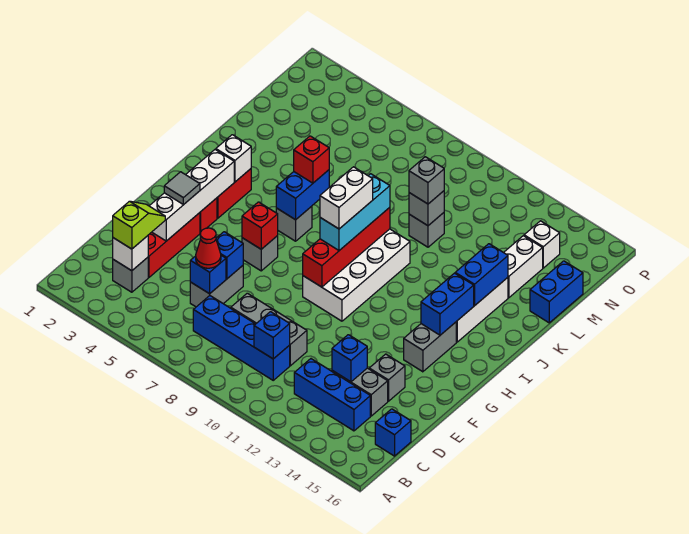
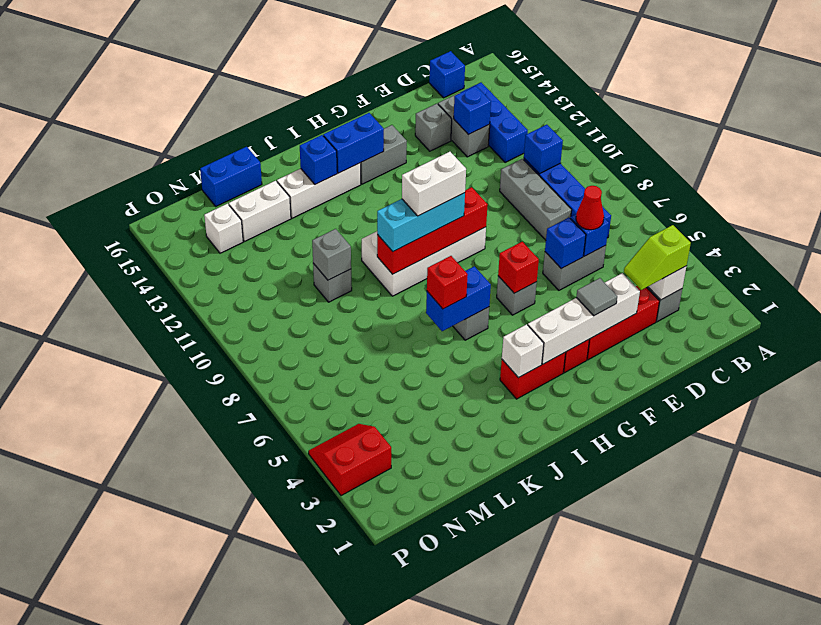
blue brick J14:K14 level 2 -> blue brick J14 level 2
grey brick L10 level 3 -> none
none -> red slope O3:P4 level 1 top 3

